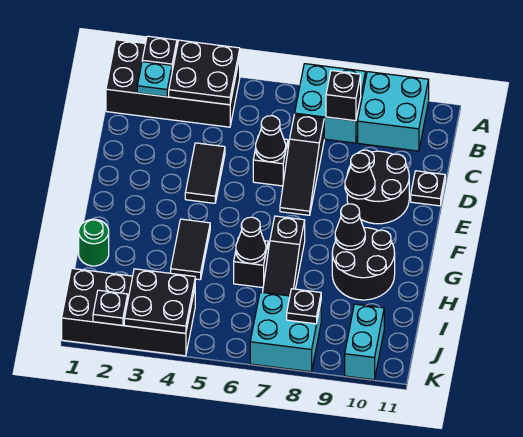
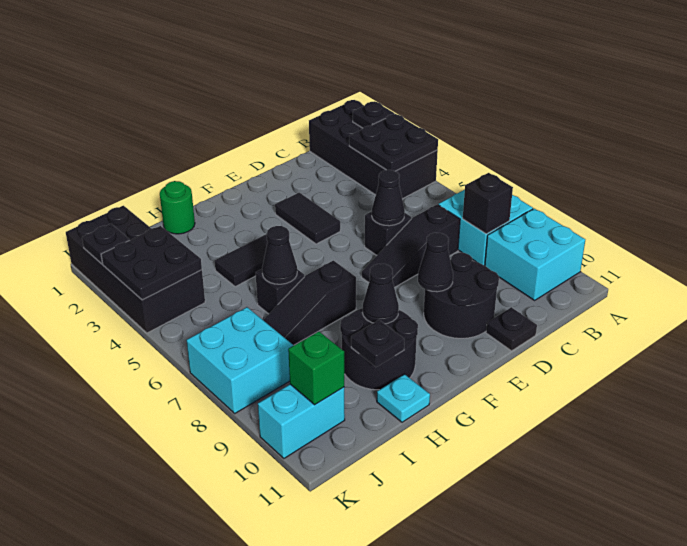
cyan plate B2 level 2 -> cyan plate H11 level 1
black tile D4:E4 level 1 -> black tile E3:E4 level 1
black plate J8 level 2 -> black plate H10 level 2
none -> green brick J10 level 2

